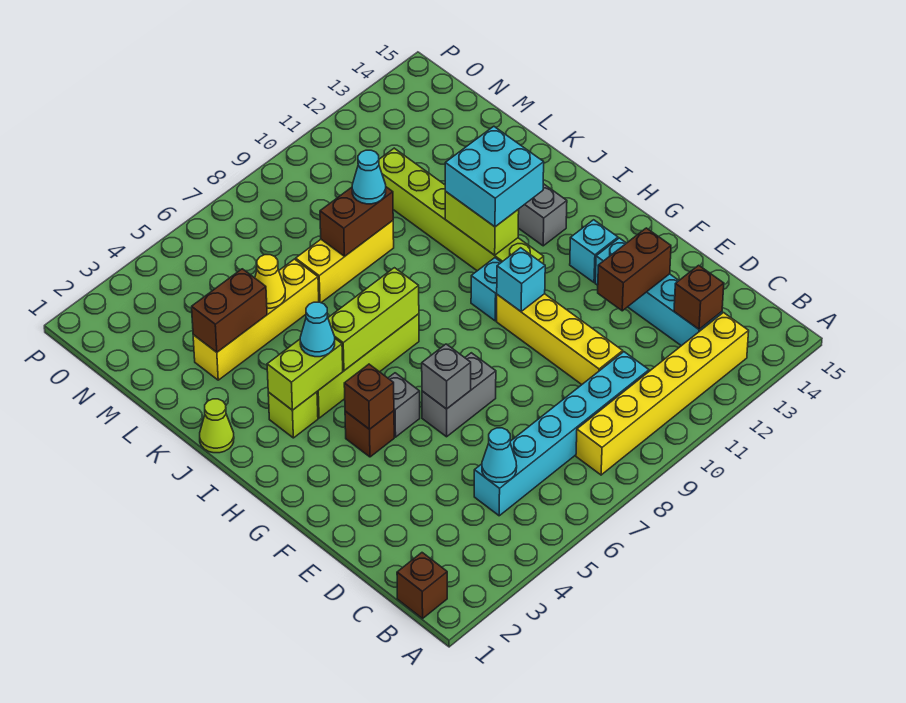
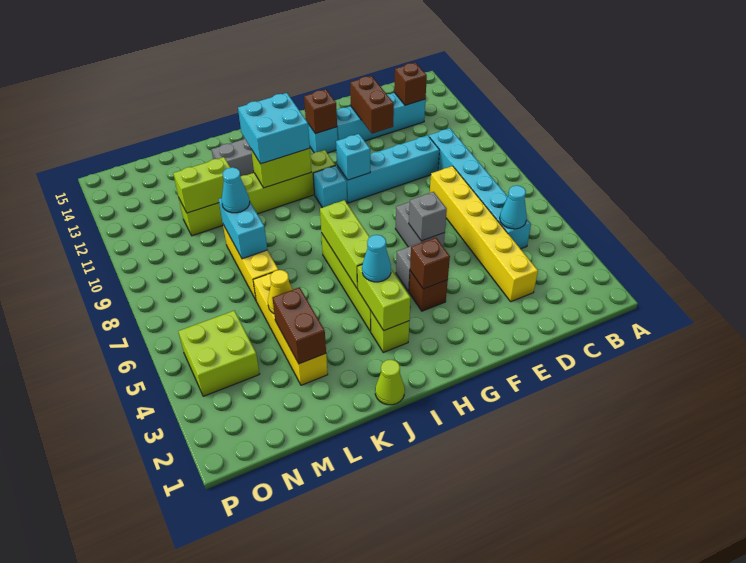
brown brick B1 level 1 -> brown brick G13 level 2
yellow brick B8:B13 level 1 -> yellow brick D3:D8 level 1
yellow brick D10:G10 level 1 -> cyan brick D10:G10 level 1
brown brick L8:L9 level 2 -> cyan brick L8:L9 level 2
none -> lime brick L11:M11 level 2
none -> lime brick N4:O5 level 1

